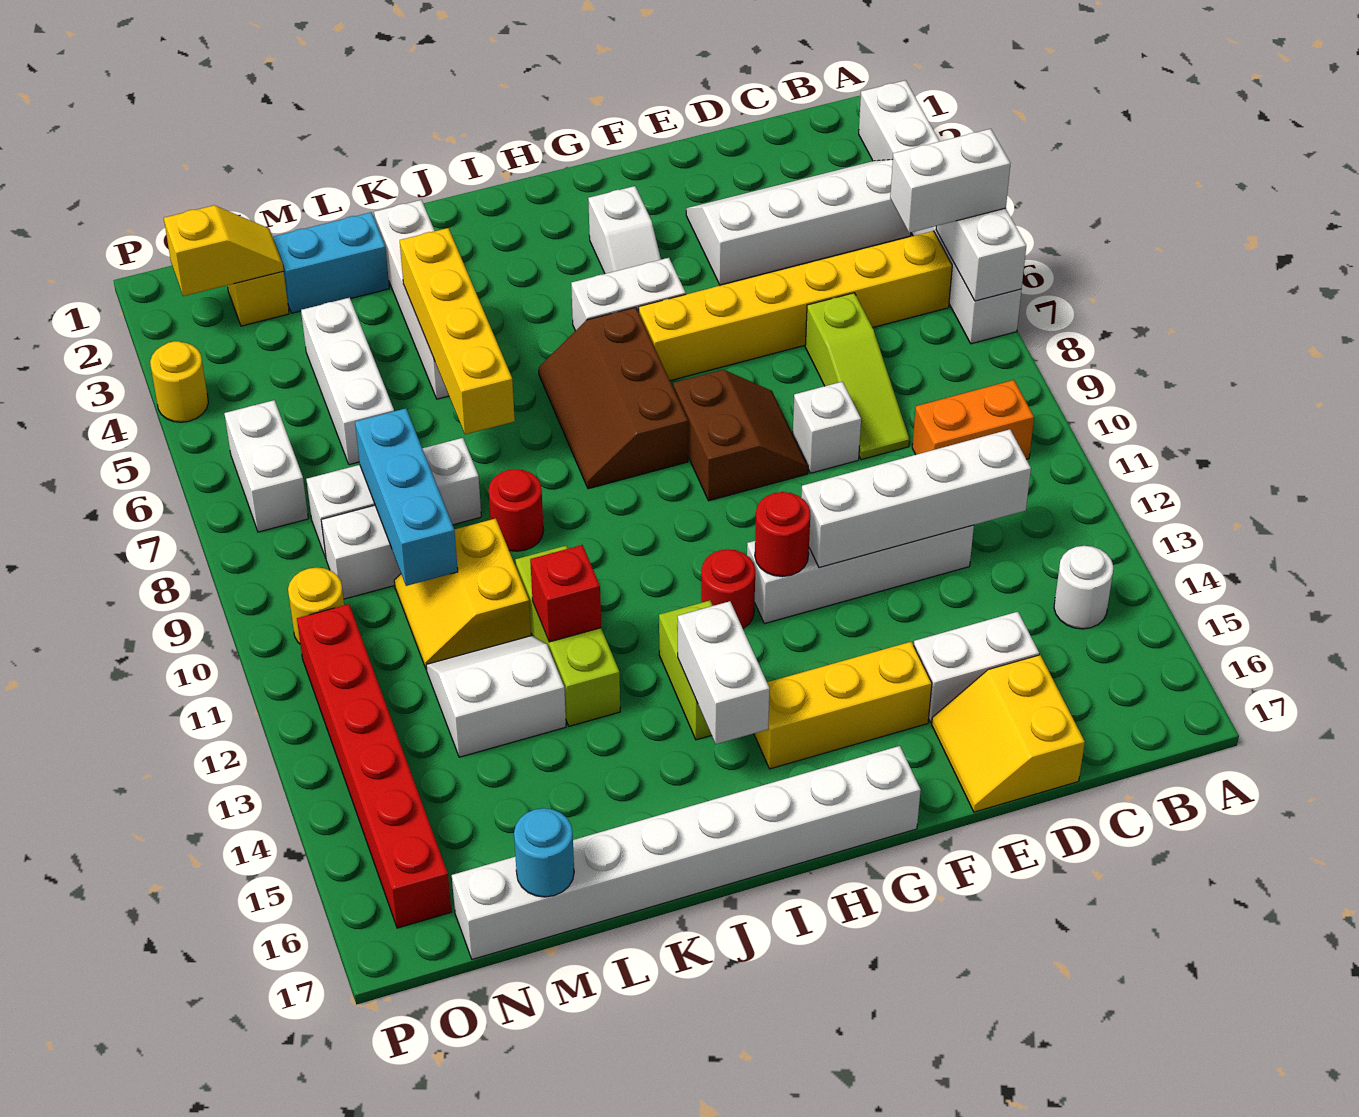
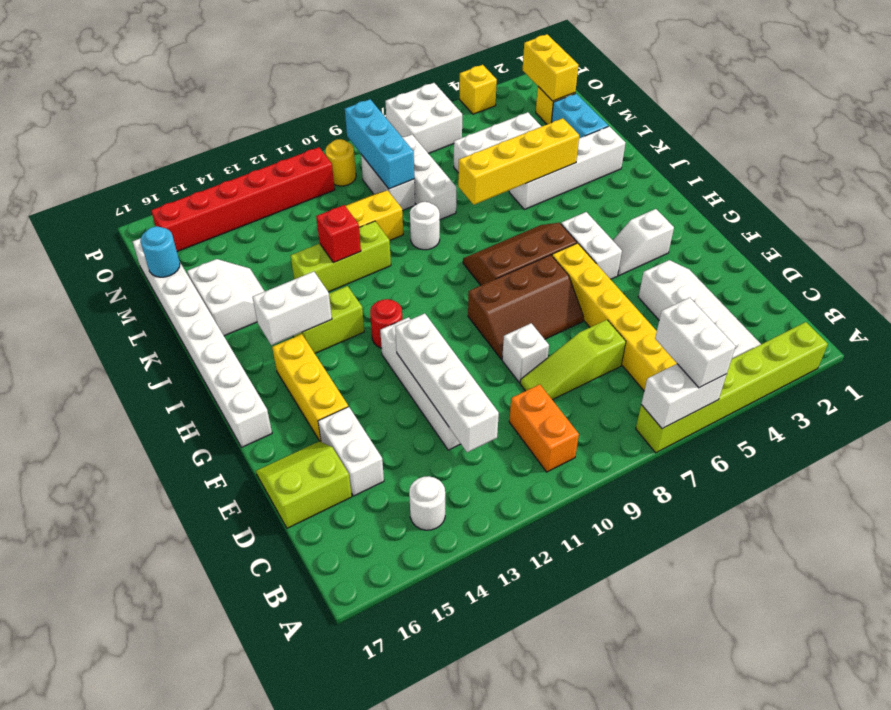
white brick A2:A7 level 1 -> lime brick A2:A7 level 1
yellow slope D16:E17 level 1 top D -> lime slope D16:E17 level 1 top D
brown slope F8:G9 level 1 top G -> brown slope F7:G9 level 1 top G
red round brick G12 level 2 -> none
red round brick K9 level 1 -> white round brick K9 level 1
white slope L12:M13 level 1 top 13 -> white slope K15:L16 level 1 top 16
cyan brick M8:M10 level 2 -> cyan brick M9:O9 level 2
yellow slope N2:O2 level 2 top O -> yellow brick N2:O2 level 2
white brick O6:O7 level 1 -> white brick O6:P7 level 1
yellow round brick P4 level 1 -> yellow brick P4 level 1

